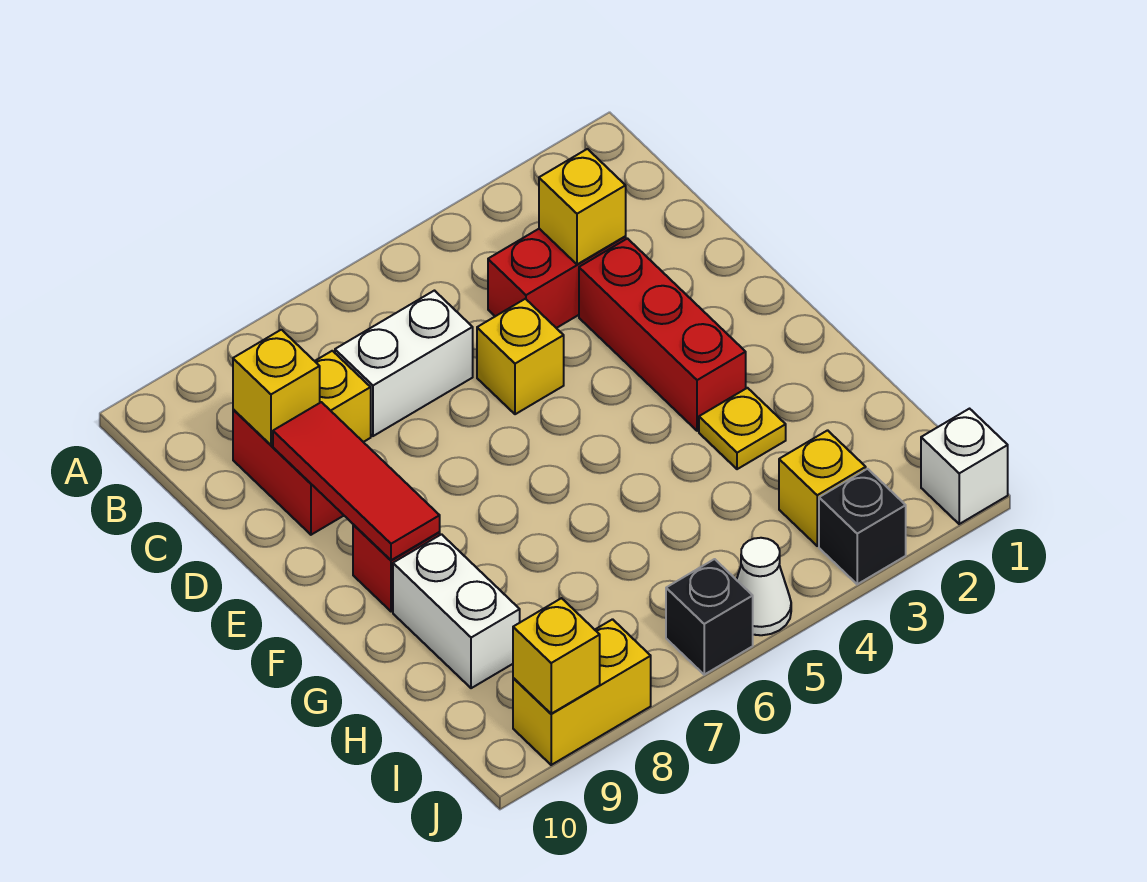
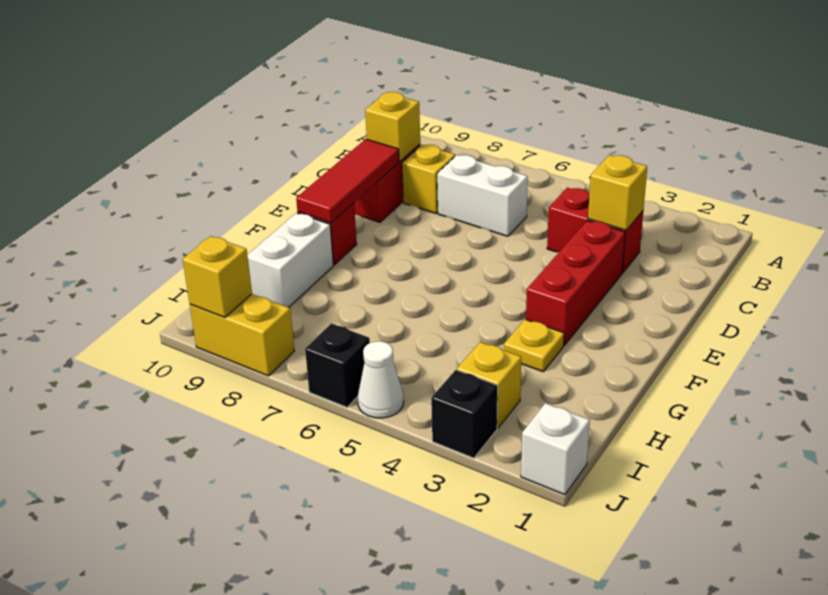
yellow brick D5 level 1 -> none

